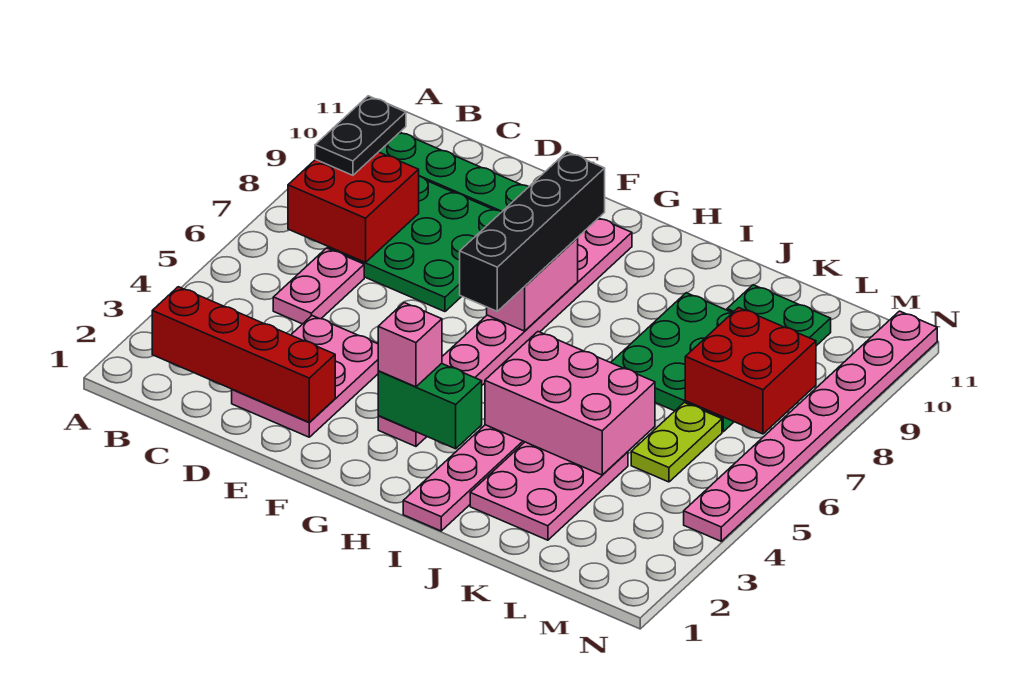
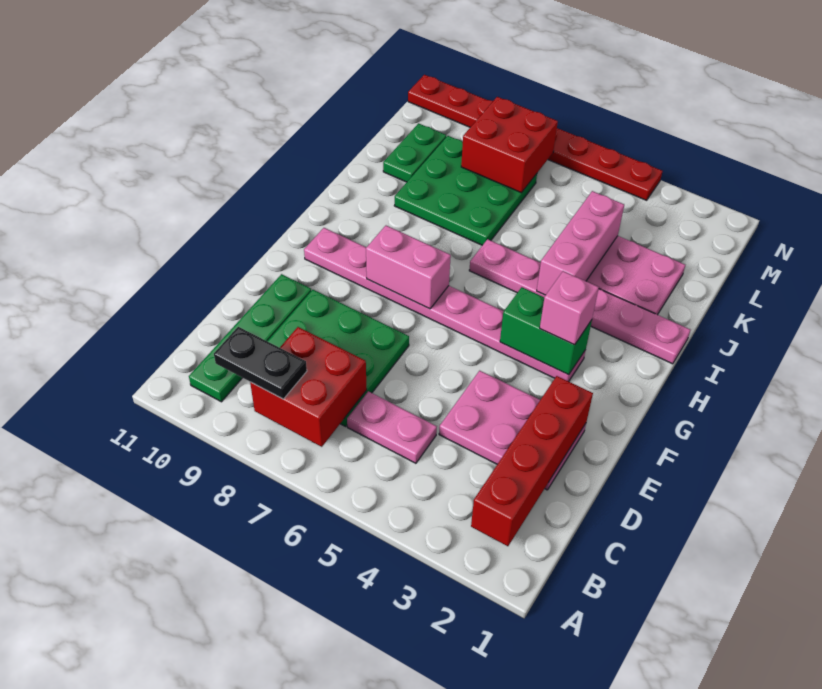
green brick G3:H3 level 2 -> green brick G3:G4 level 2
black brick G6:G9 level 3 -> none
pink brick I4:K5 level 2 -> pink brick I4:K4 level 2
lime plate L5:L6 level 1 -> none
pink plate N4:N11 level 1 -> red plate N4:N11 level 1

